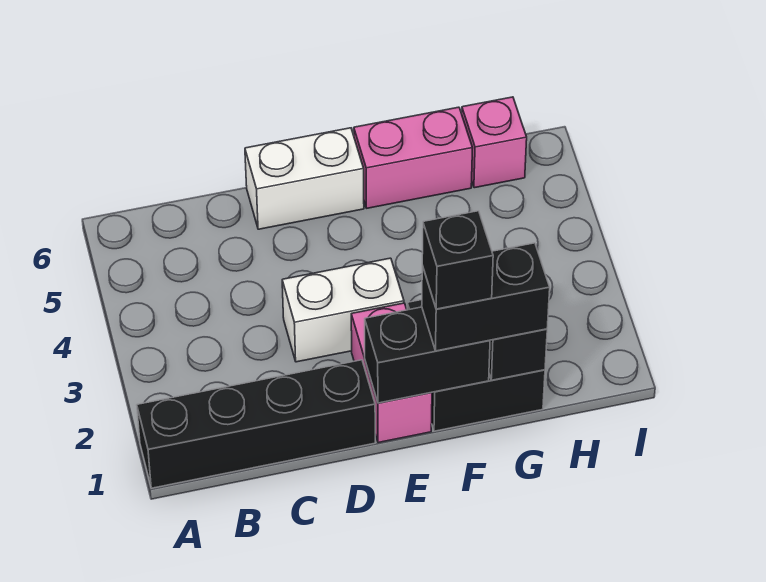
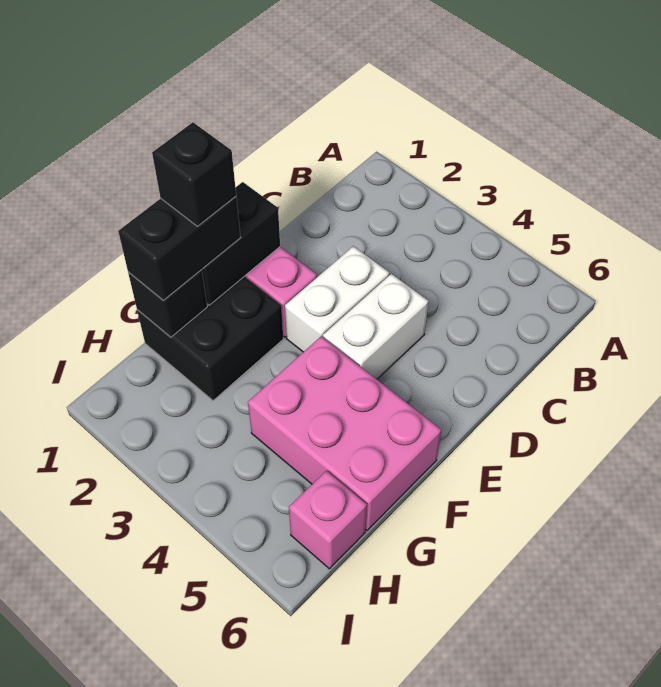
black brick A1:D1 level 1 -> none
white brick D6:E6 level 1 -> white brick D4:E4 level 1
pink brick F6:G6 level 1 -> pink brick F4:G6 level 1

